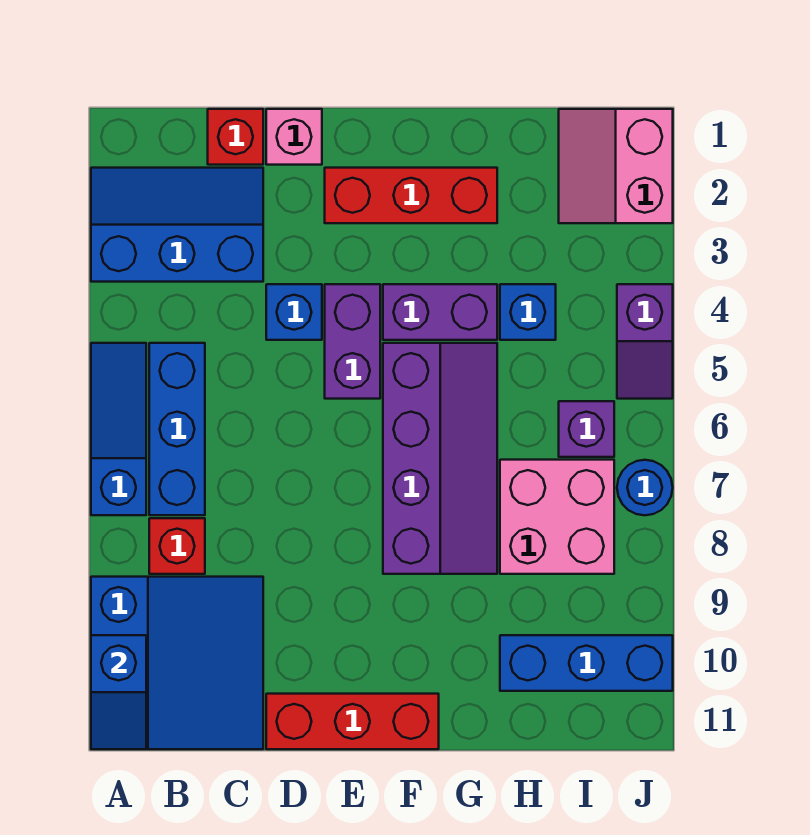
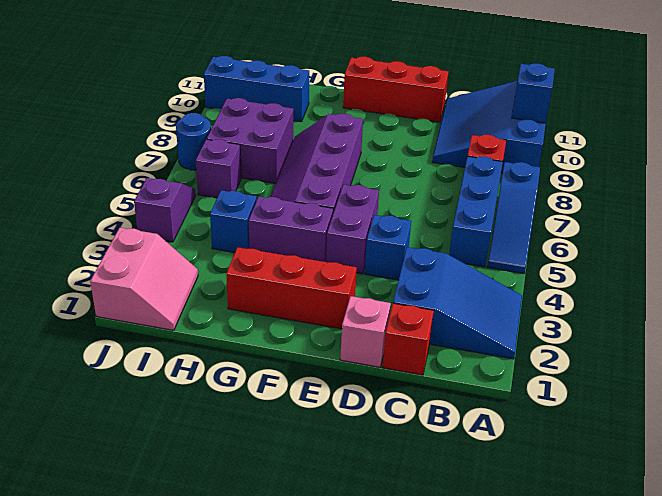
blue slope A2:C3 level 1 top 3 -> blue slope A2:C3 level 1 top C
pink brick H7:I8 level 1 -> purple brick H7:I8 level 1

